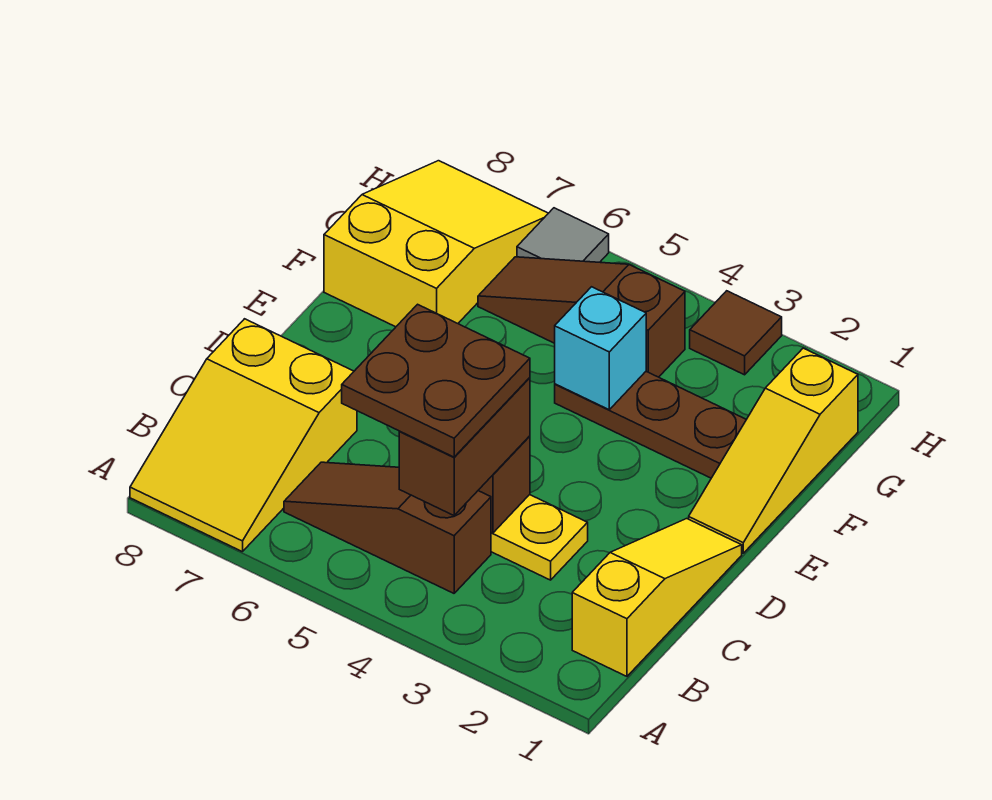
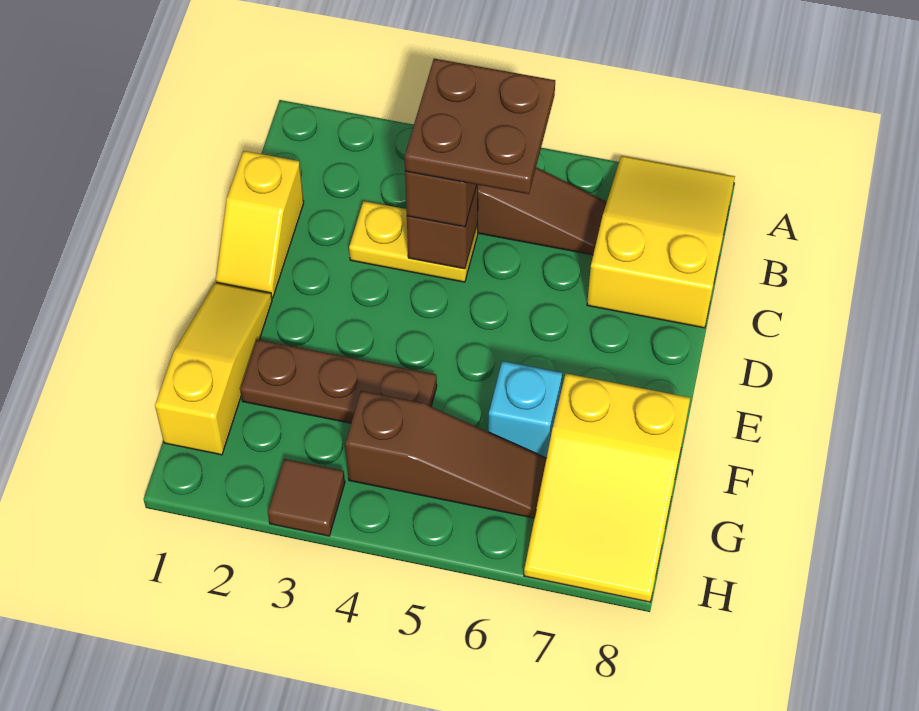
yellow slope B1:D1 level 1 top B -> yellow slope C1:D1 level 1 top C
cyan brick F4 level 2 -> cyan brick F6 level 1
grey tile H6 level 1 -> none

